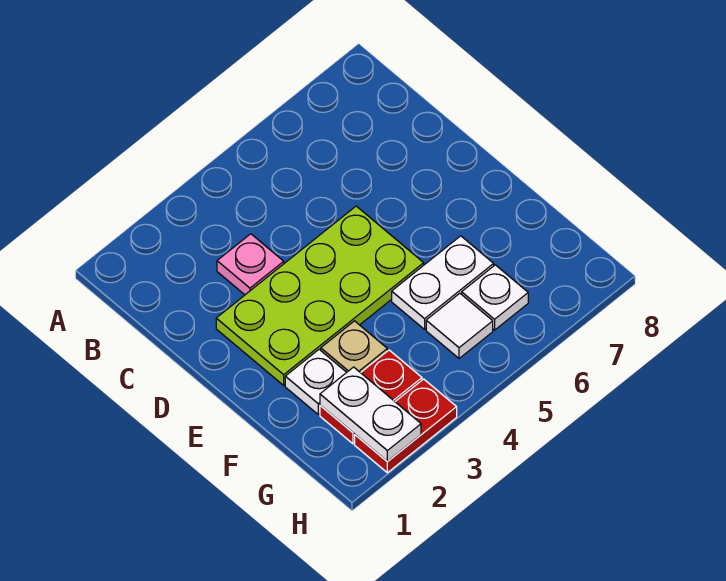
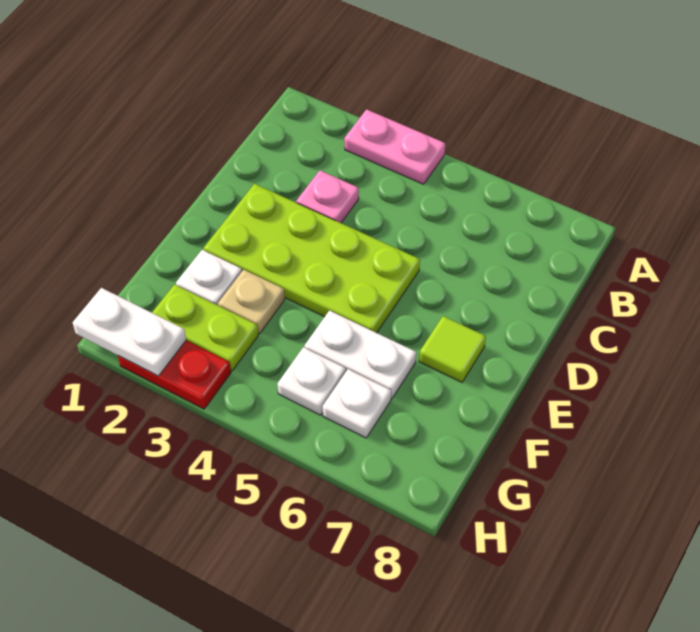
none -> pink plate A3:A4 level 1
none -> lime tile E7 level 1
red plate G2:G3 level 1 -> lime plate G2:G3 level 1
white plate G2:H2 level 2 -> white plate H1:H2 level 2
white tile G5 level 1 -> white plate G5 level 1

